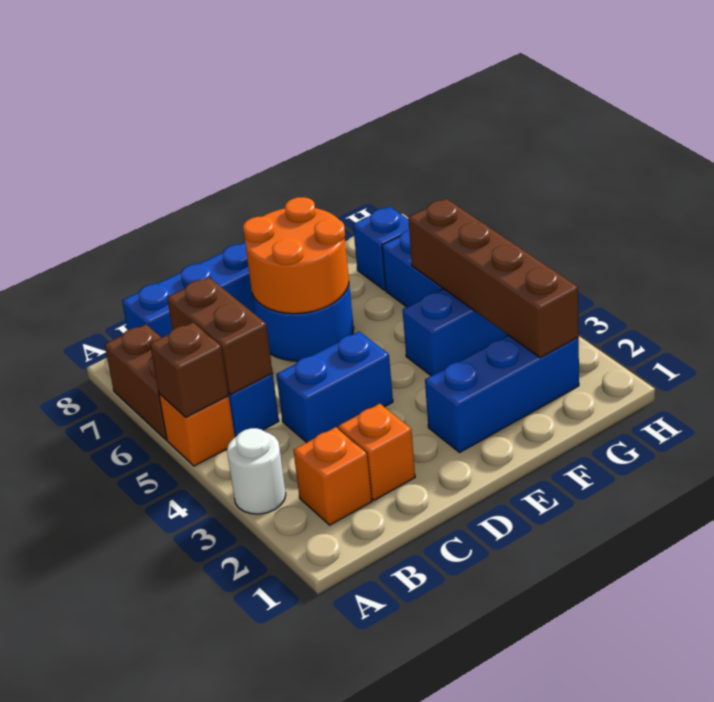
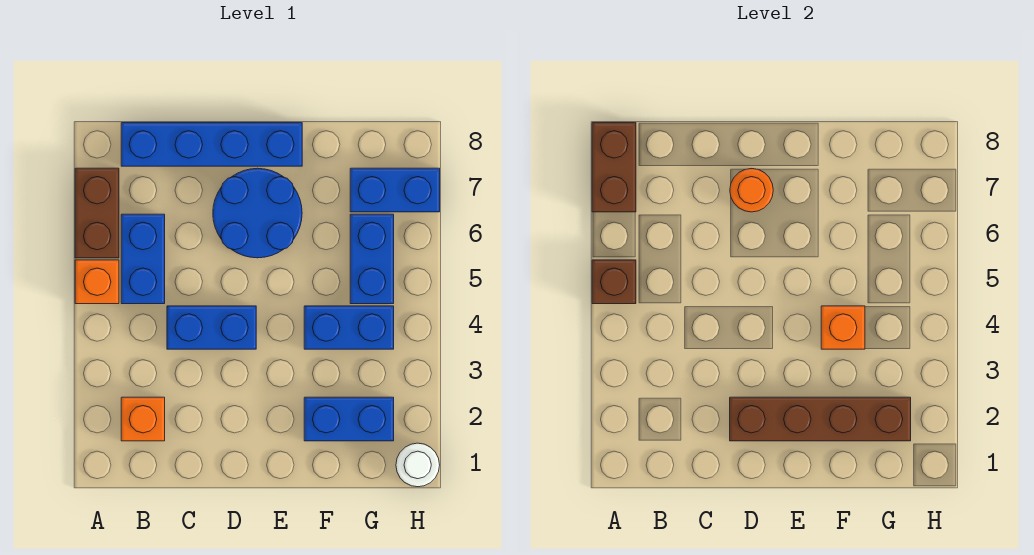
white round brick A3 level 1 -> white round brick H1 level 1
brown brick B5:B6 level 2 -> brown brick A7:A8 level 2
orange brick C2 level 1 -> orange brick F4 level 2
orange round brick D6:E7 level 2 -> orange round brick D7 level 2
blue brick E2:G2 level 1 -> blue brick F2:G2 level 1
brown brick G2:G5 level 2 -> brown brick D2:G2 level 2
blue brick G7 level 1 -> blue brick G7:H7 level 1

